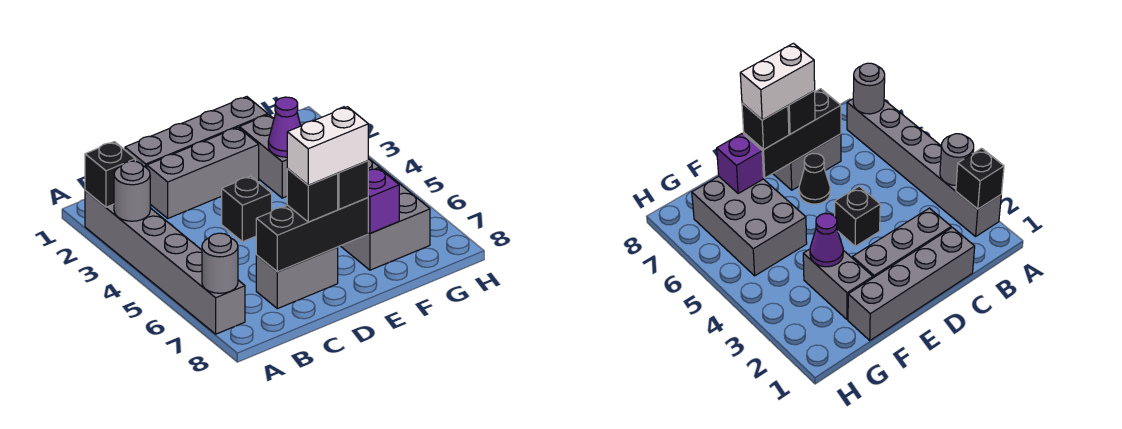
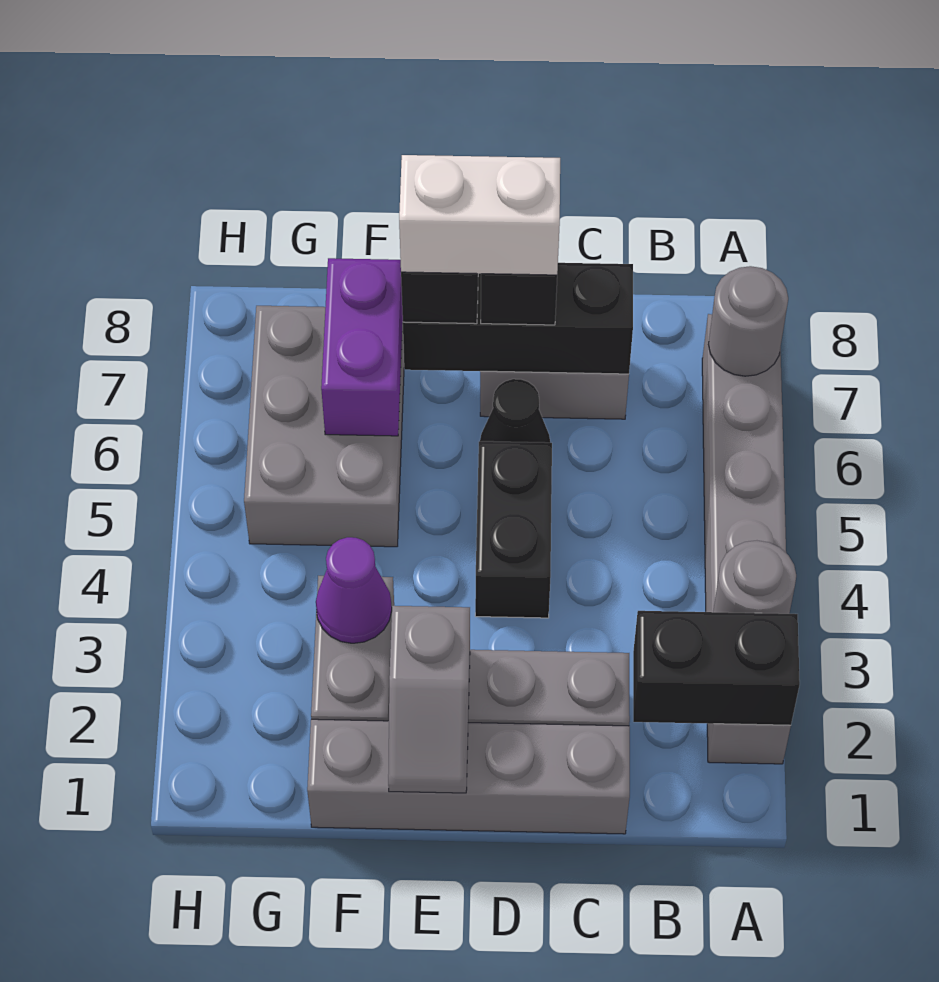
black brick A2 level 2 -> black brick A2:B2 level 2
black brick D4 level 1 -> black brick D4:D5 level 1
none -> grey slope E1:E2 level 2 top 2
purple brick F7 level 2 -> purple brick F6:F7 level 2

